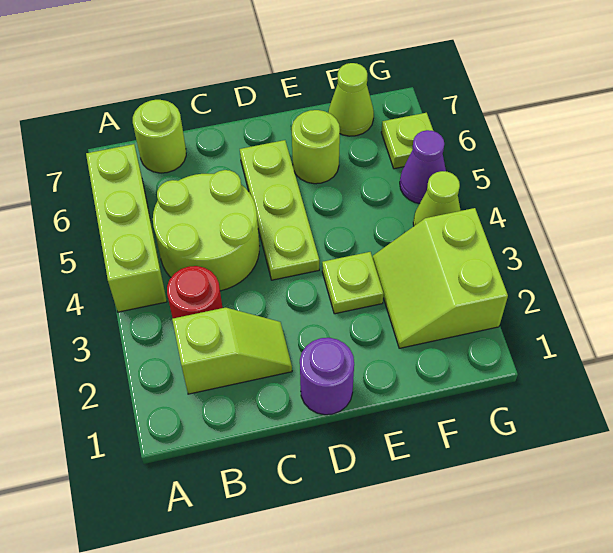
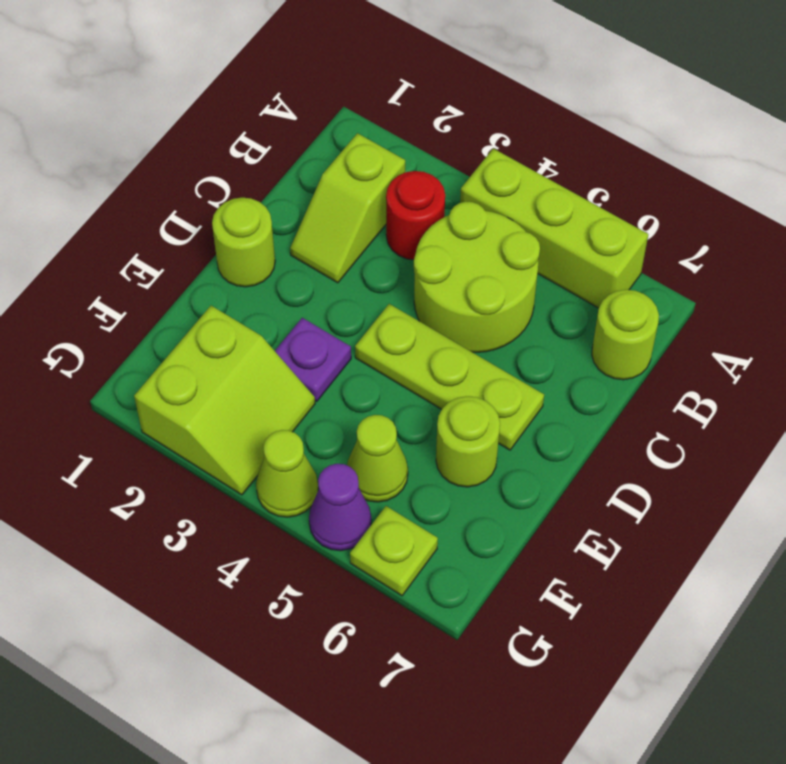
purple round brick D1 level 1 -> lime round brick D1 level 1
lime plate E3 level 1 -> purple plate E3 level 1
lime slope F2:G3 level 1 top G -> lime slope F2:G3 level 1 top 2
lime cone F7 level 1 -> lime cone F5 level 1

